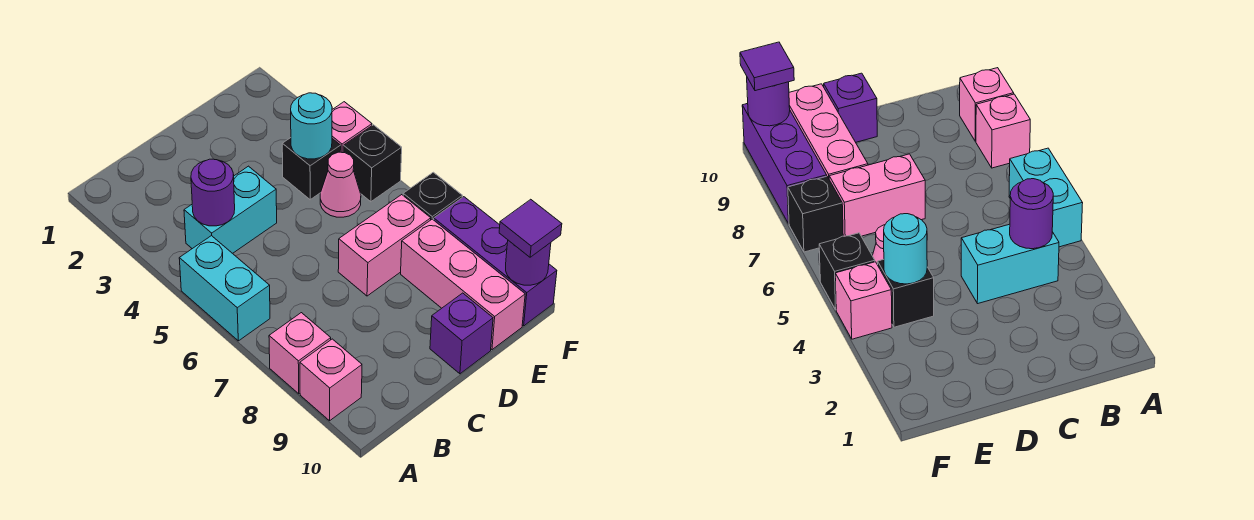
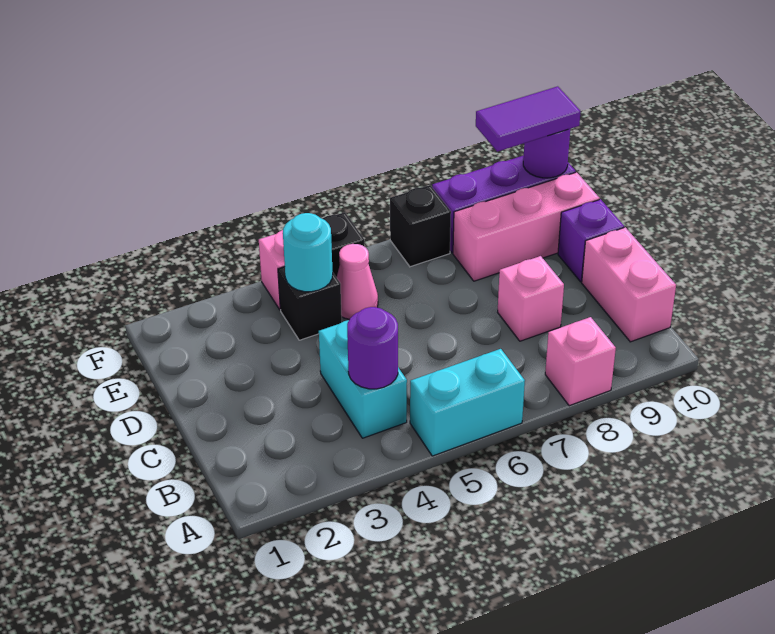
pink brick A9 level 1 -> pink brick C8 level 1
pink brick D7:E7 level 1 -> pink brick B10:C10 level 1
purple tile F10 level 3 -> purple tile F9:F10 level 3

